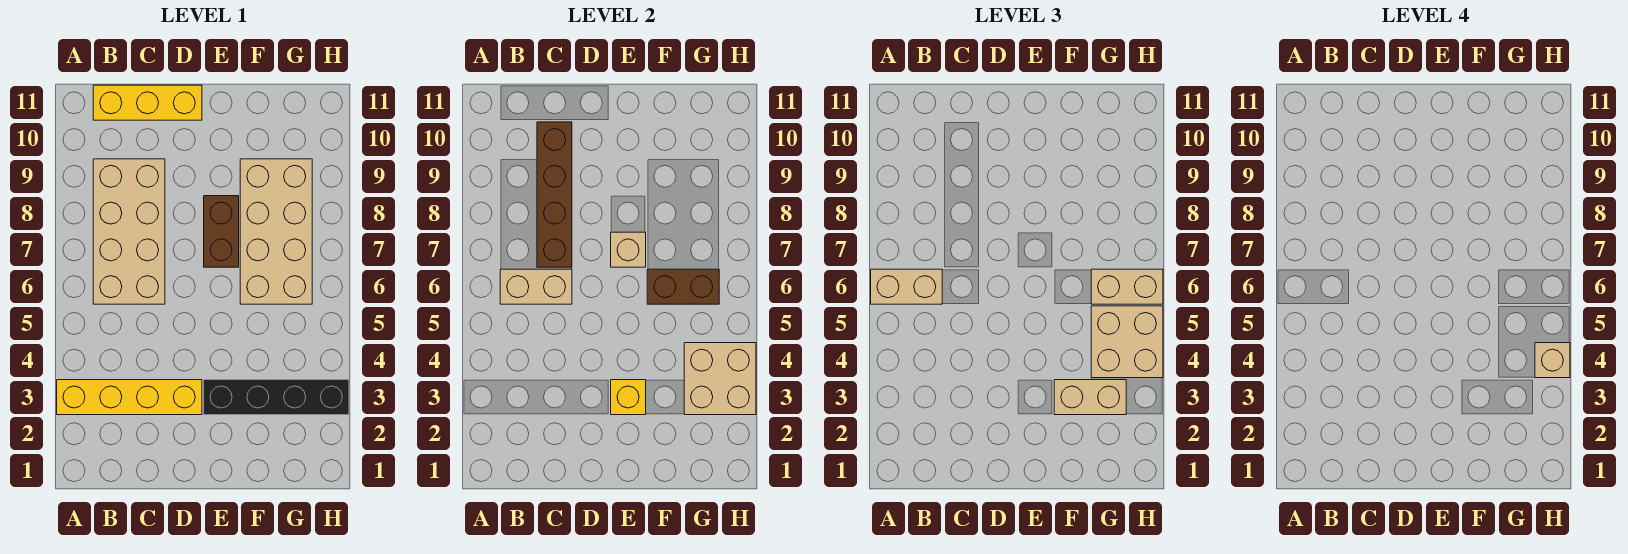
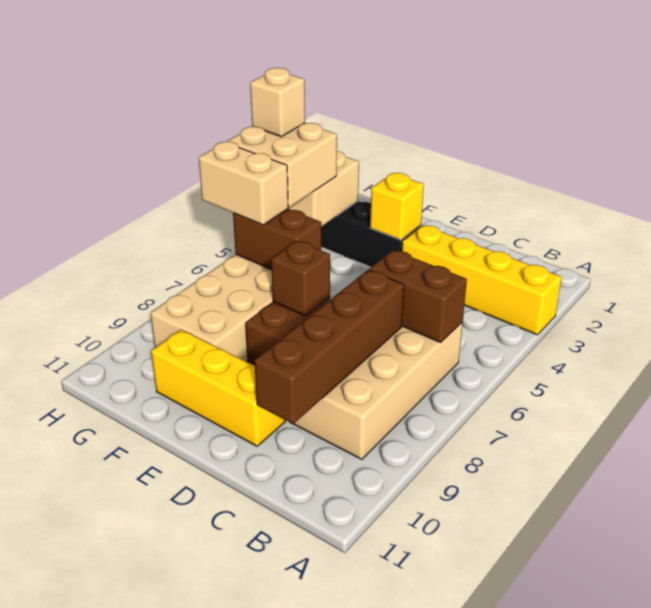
tan brick A6:B6 level 3 -> none
tan brick B6:C6 level 2 -> brown brick B6:C6 level 2
yellow brick B11:D11 level 1 -> yellow brick D10:F10 level 1
tan brick E7 level 2 -> brown brick E7 level 2
tan brick F3:G3 level 3 -> none

